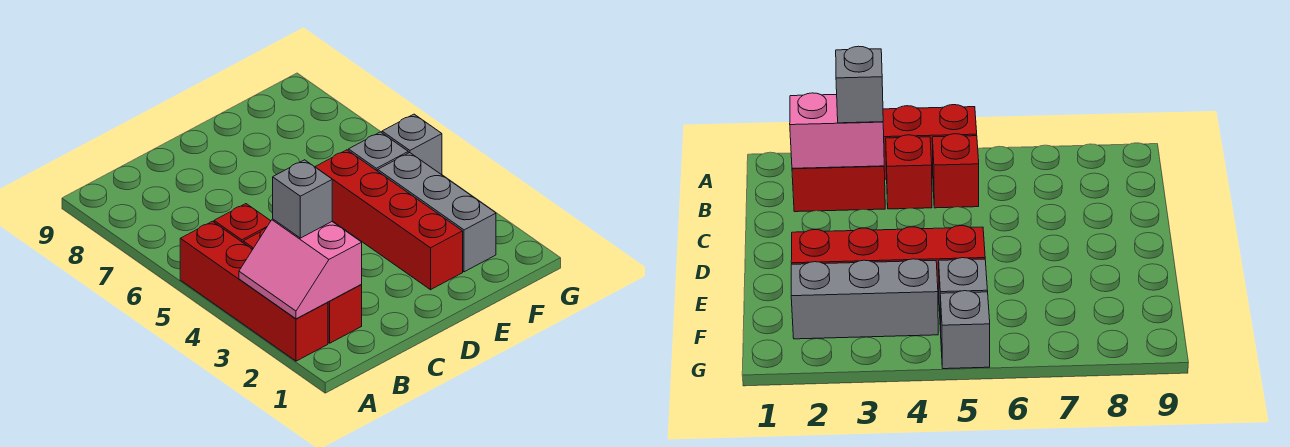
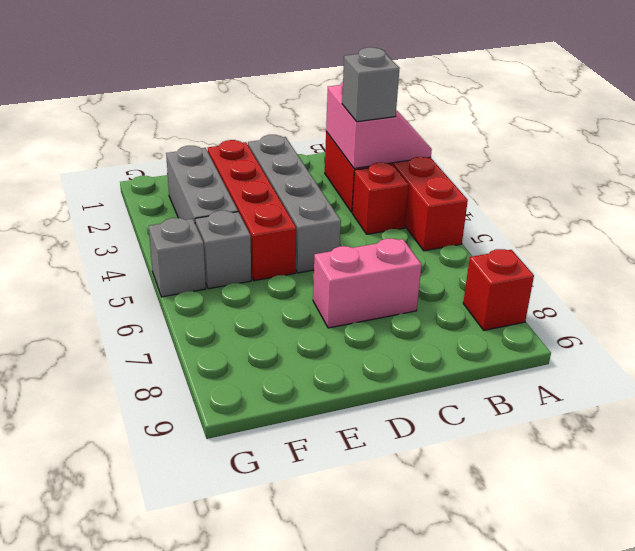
red brick B5 level 1 -> red brick A8 level 1
none -> pink brick C7:D7 level 1
none -> grey brick D2:D5 level 1

